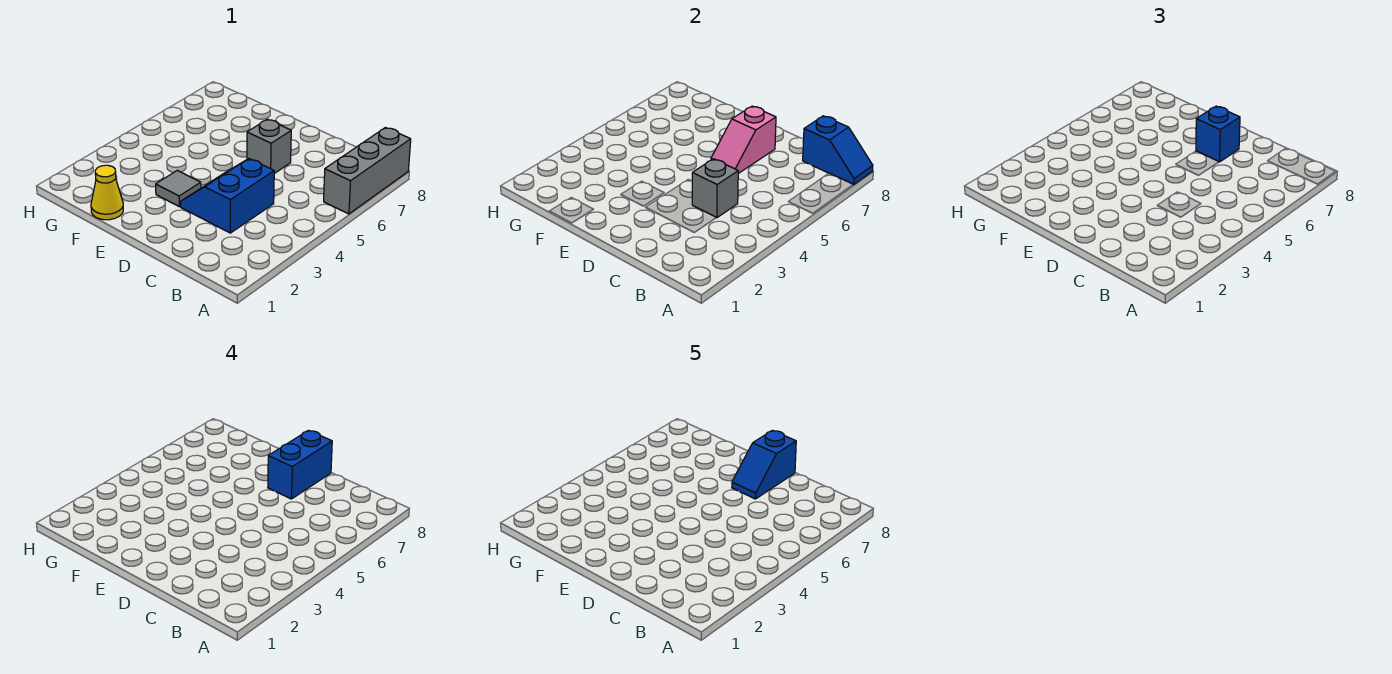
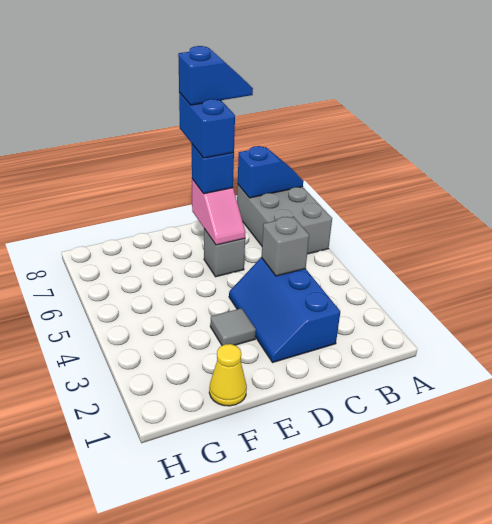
grey brick A6:A8 level 1 -> grey brick A6:B8 level 1
blue slope C3:D4 level 1 top C -> blue slope C2:D4 level 1 top C
blue slope D7:D8 level 5 top 8 -> blue slope C8:D8 level 5 top D

